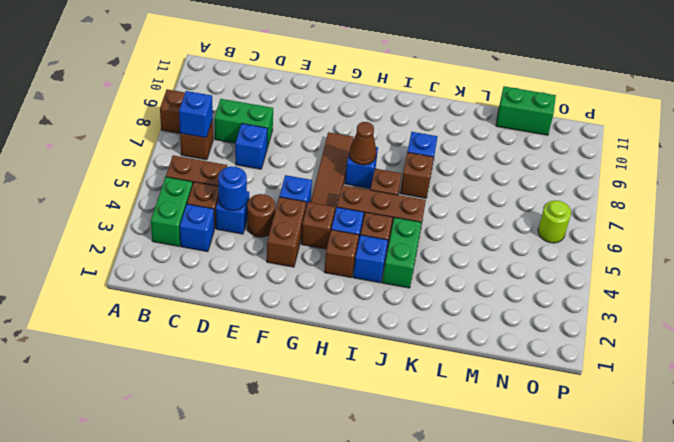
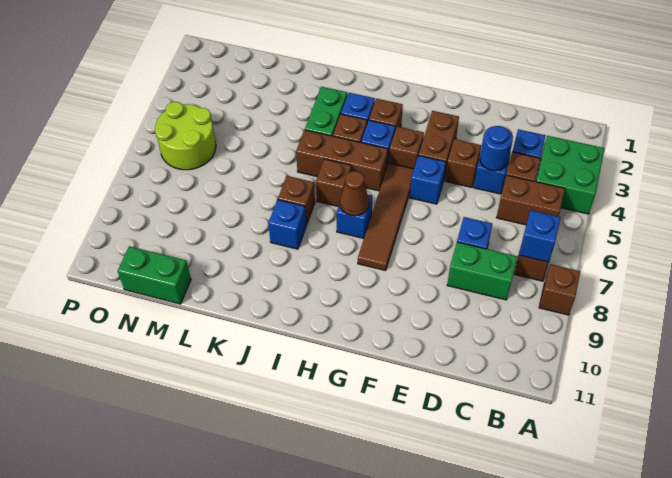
green brick B3:B4 level 1 -> green brick A3:B4 level 1
brown round brick E4 level 1 -> brown brick E4 level 1
lime round brick O6 level 1 -> lime round brick N5:O6 level 1

